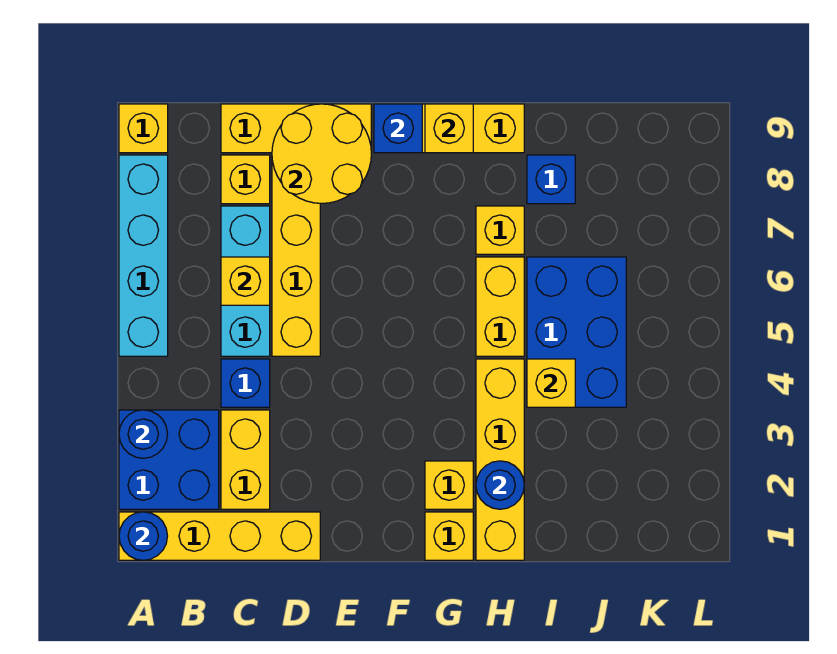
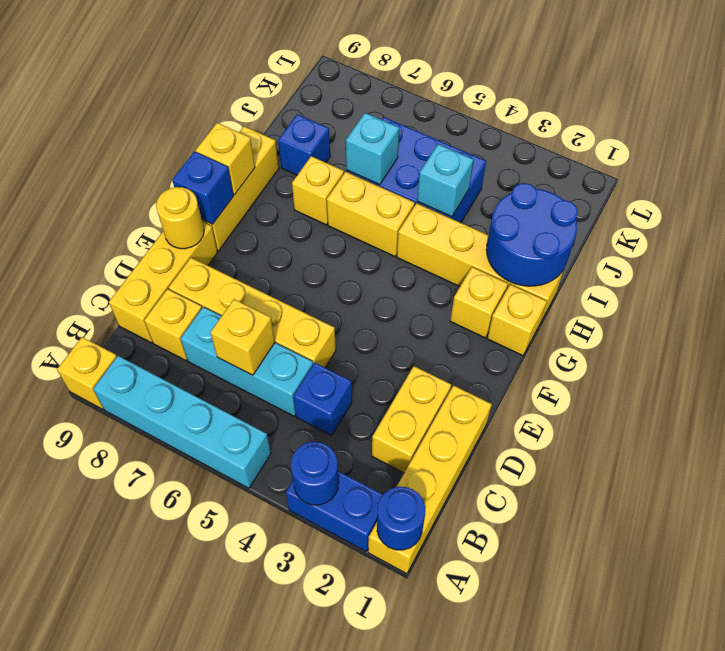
blue brick A2:B3 level 1 -> blue brick A2:A3 level 1
yellow brick C2:C3 level 1 -> yellow brick C2:D2 level 1
yellow round brick D8:E9 level 2 -> yellow round brick E9 level 2
blue round brick H2 level 2 -> blue round brick H1:I2 level 2
yellow brick I4 level 2 -> cyan brick I4 level 2
none -> cyan brick I6 level 2

